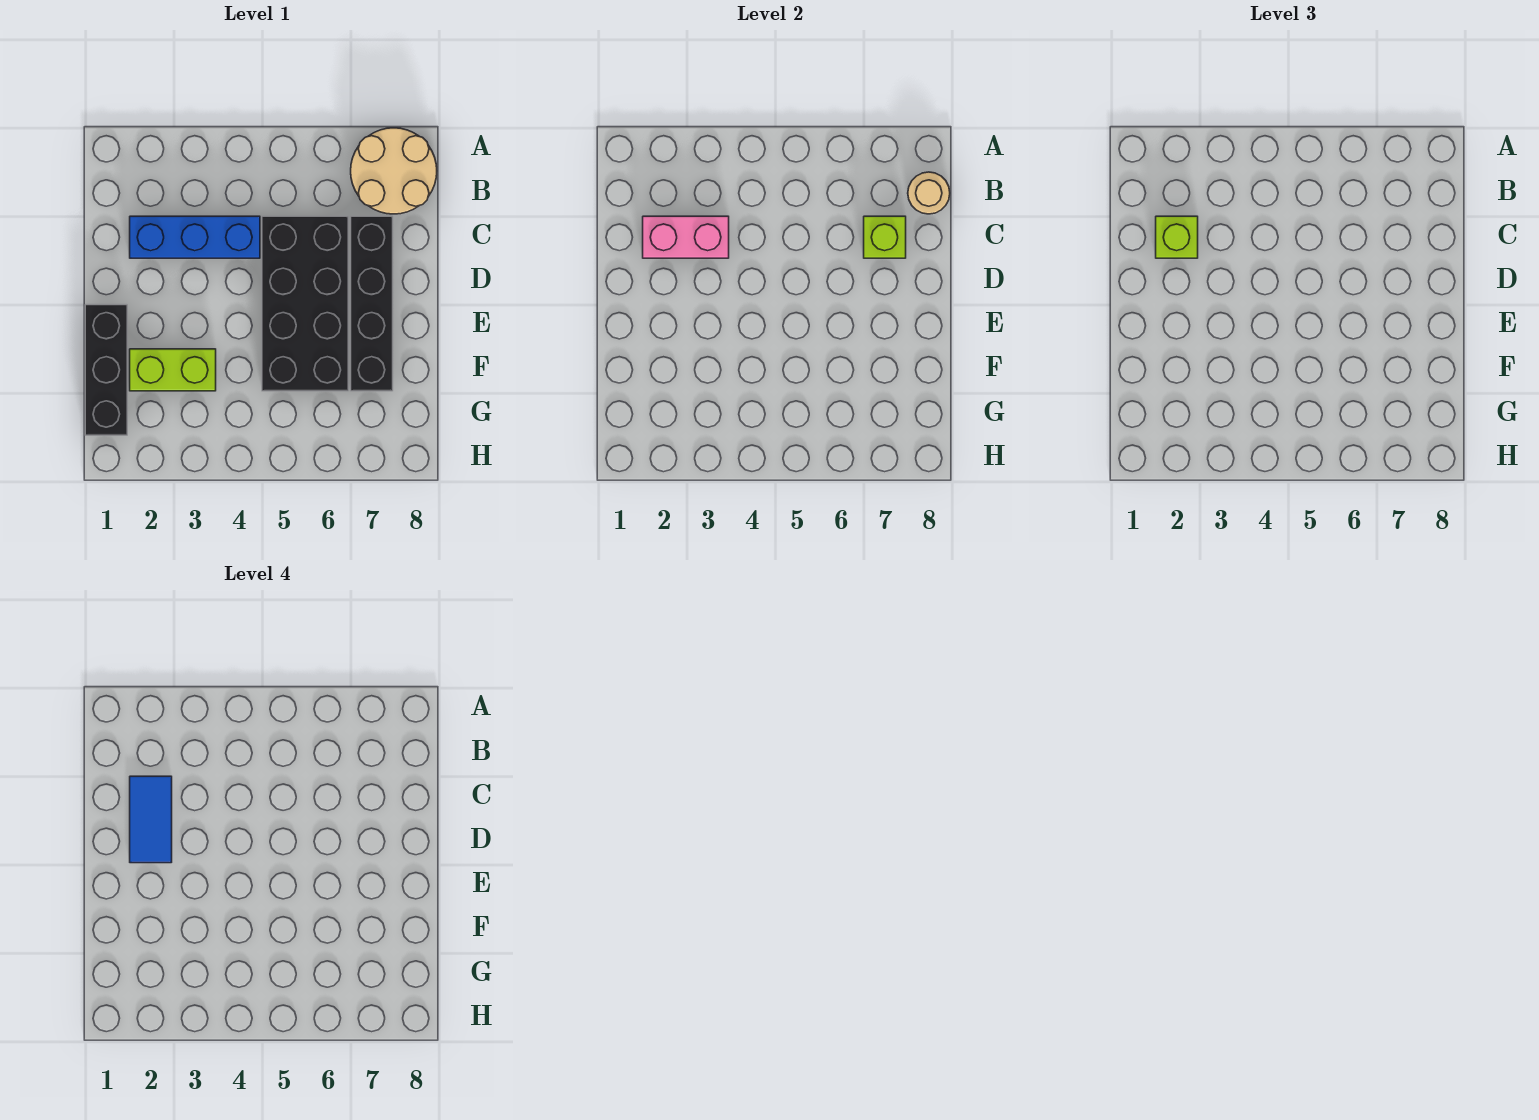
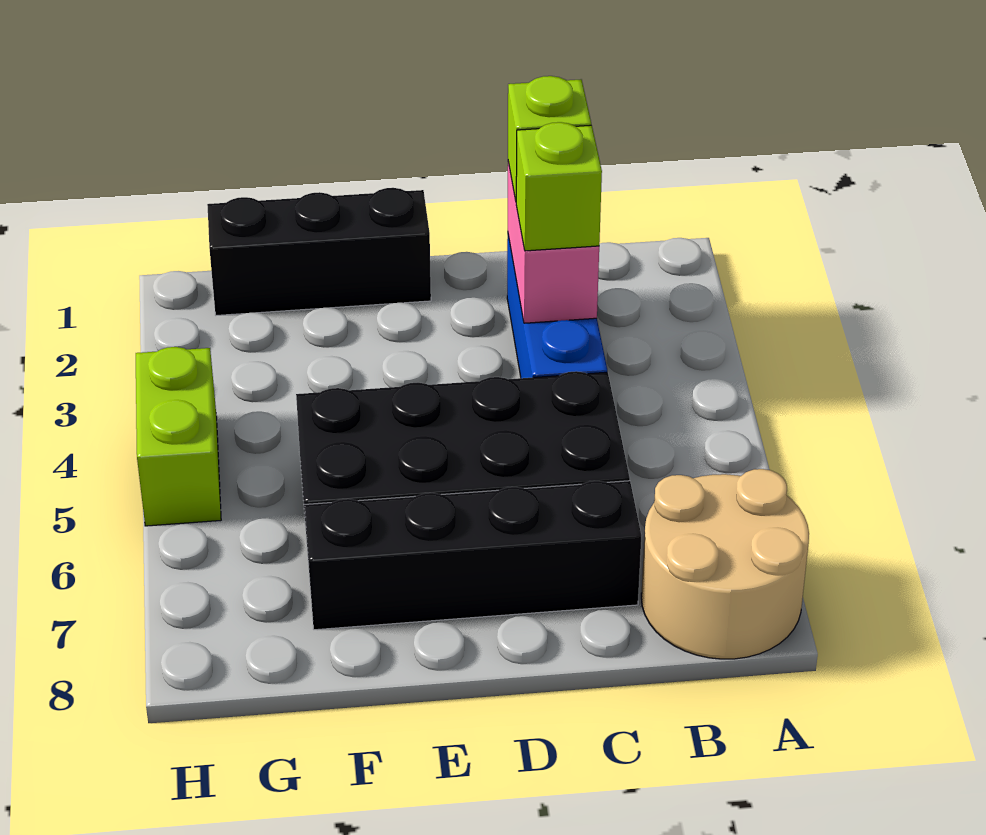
tan round brick B8 level 2 -> none
blue tile C2:D2 level 4 -> none
lime brick C7 level 2 -> lime brick C3 level 3
lime brick F2:F3 level 1 -> lime brick H4:H5 level 1

